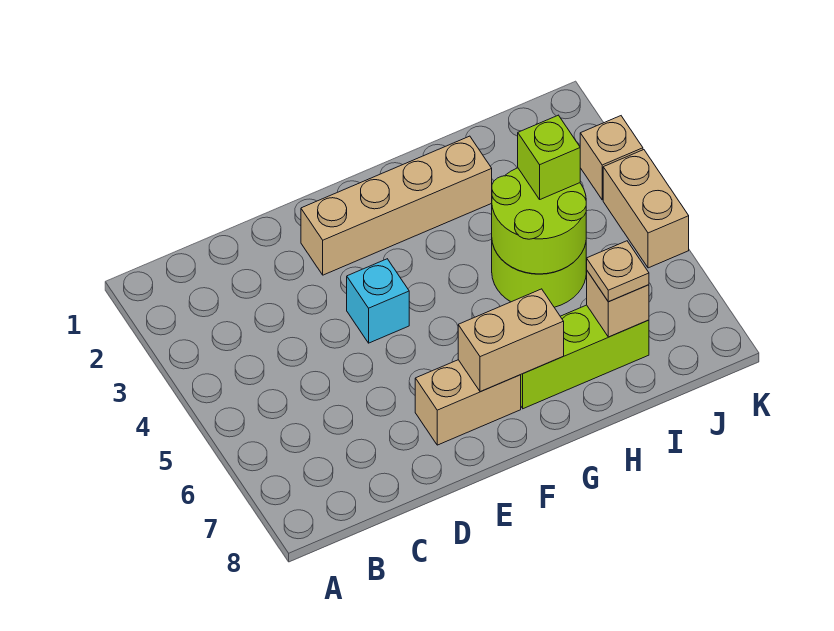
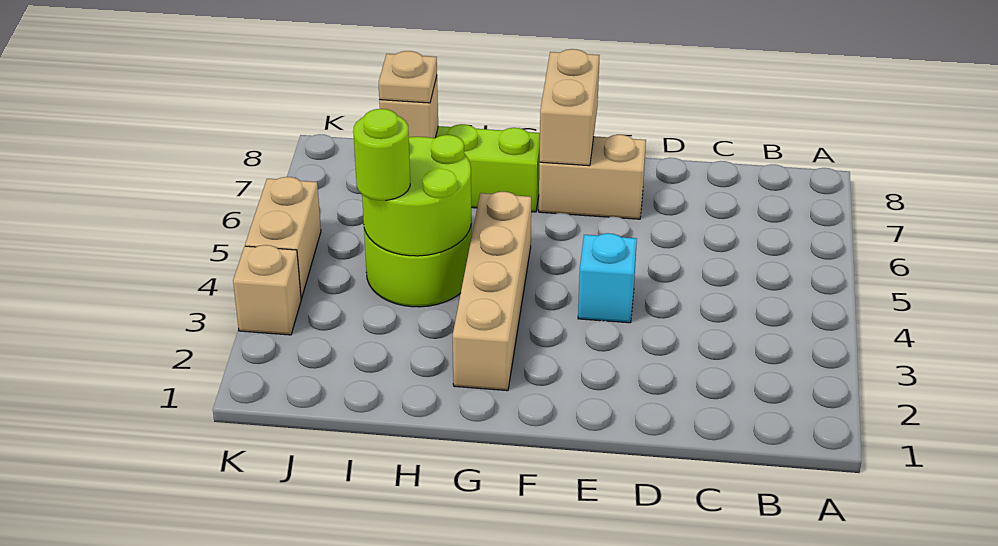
tan brick E2:H2 level 1 -> tan brick G2:G5 level 1
tan brick F7:G7 level 2 -> tan brick F7:F8 level 2
lime brick I4 level 3 -> lime round brick I4 level 3

